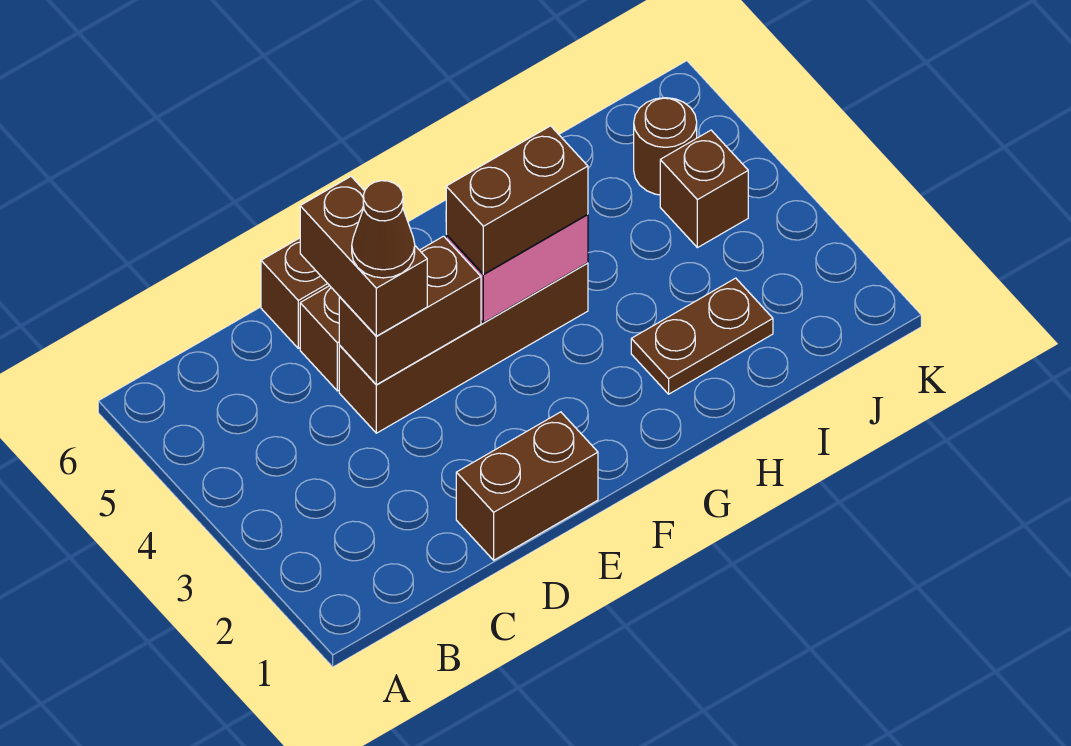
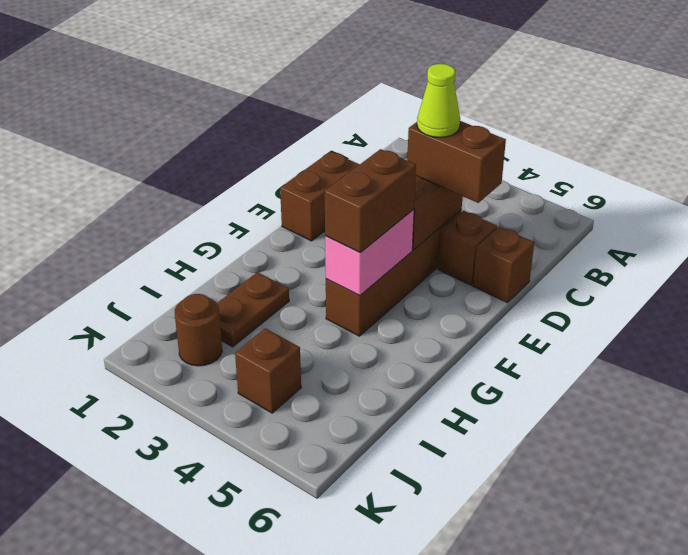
brown cone D4 level 4 -> lime cone D4 level 4
brown round brick J5 level 1 -> brown round brick J2 level 1

